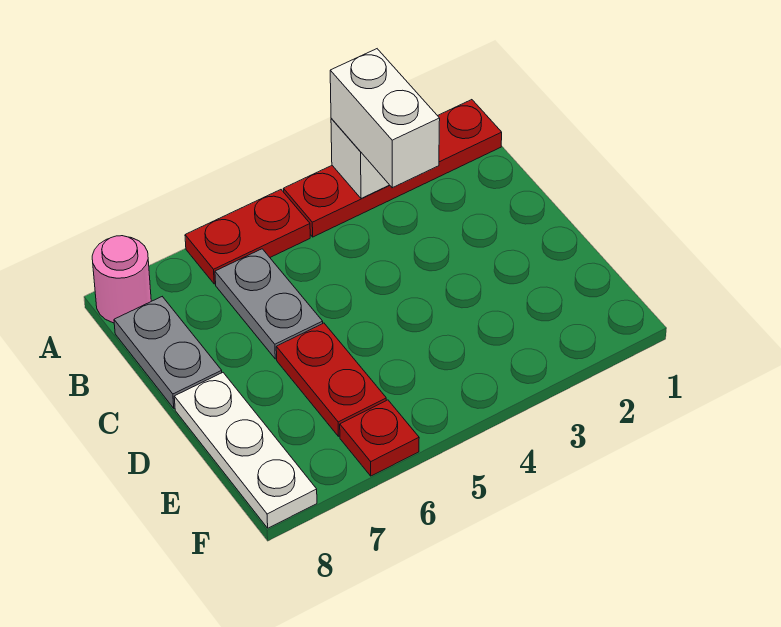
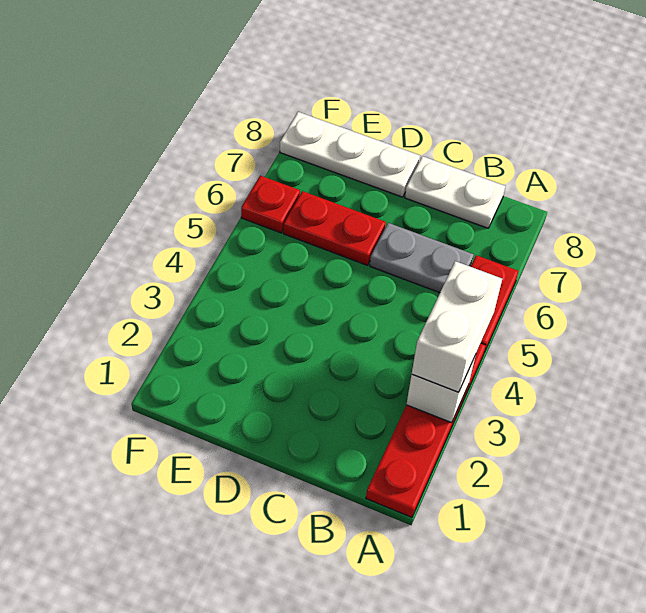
white brick A3:B3 level 3 -> white brick A3:A4 level 3
pink round brick A8 level 1 -> none
grey plate B8:C8 level 1 -> white plate B8:C8 level 1

